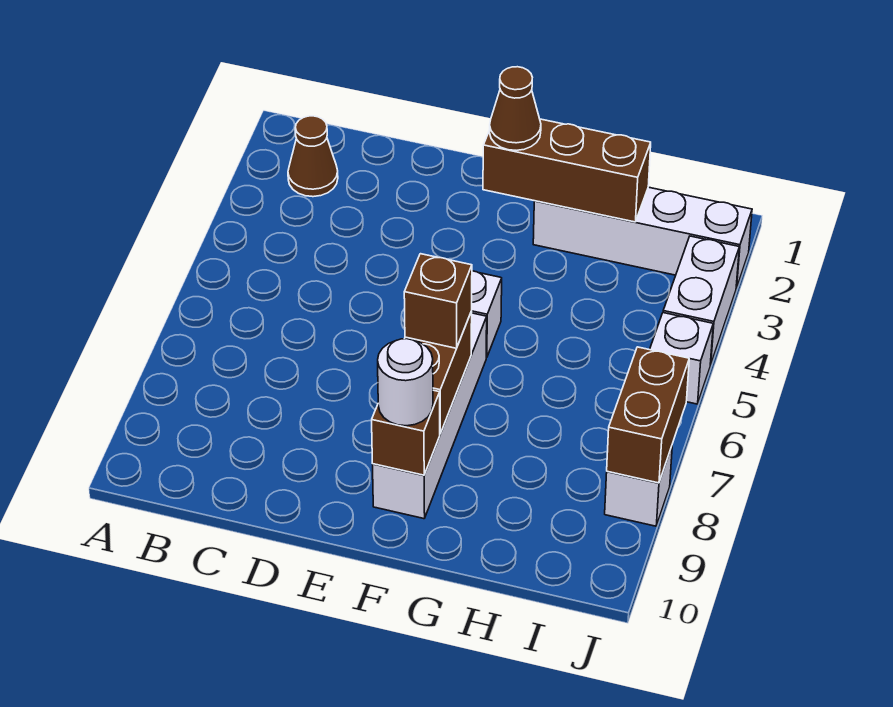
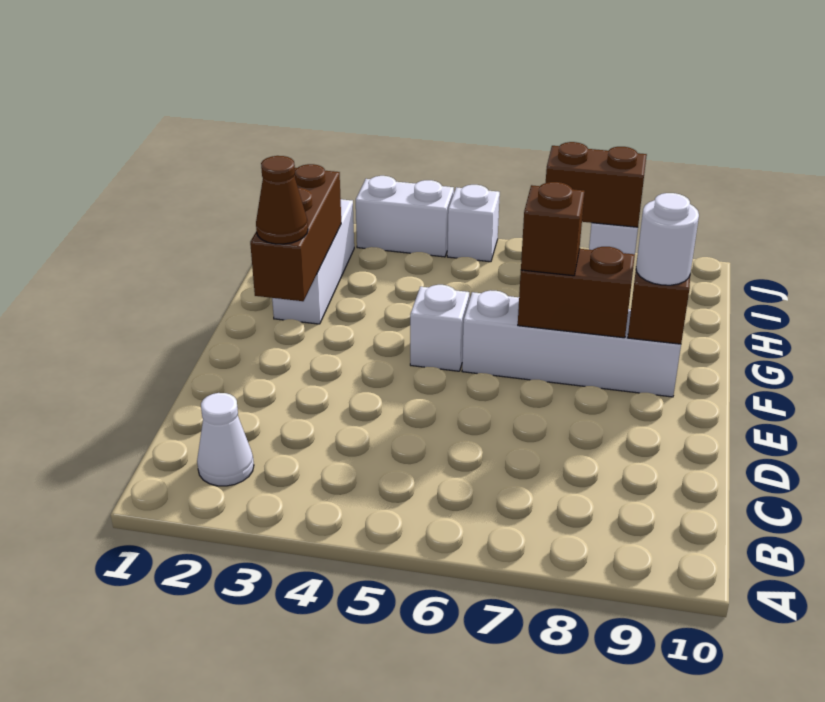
brown cone B2 level 1 -> white cone B2 level 1
white brick G2:J2 level 1 -> white brick G2:I2 level 1

